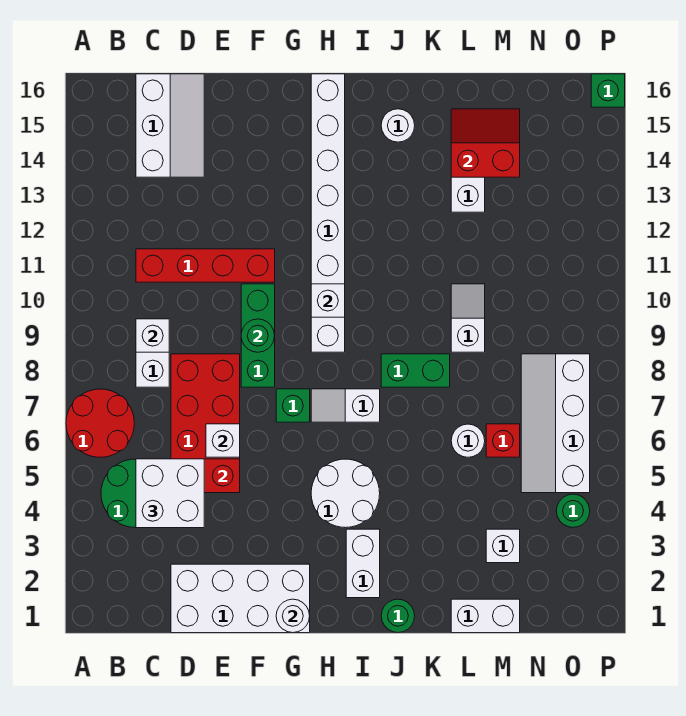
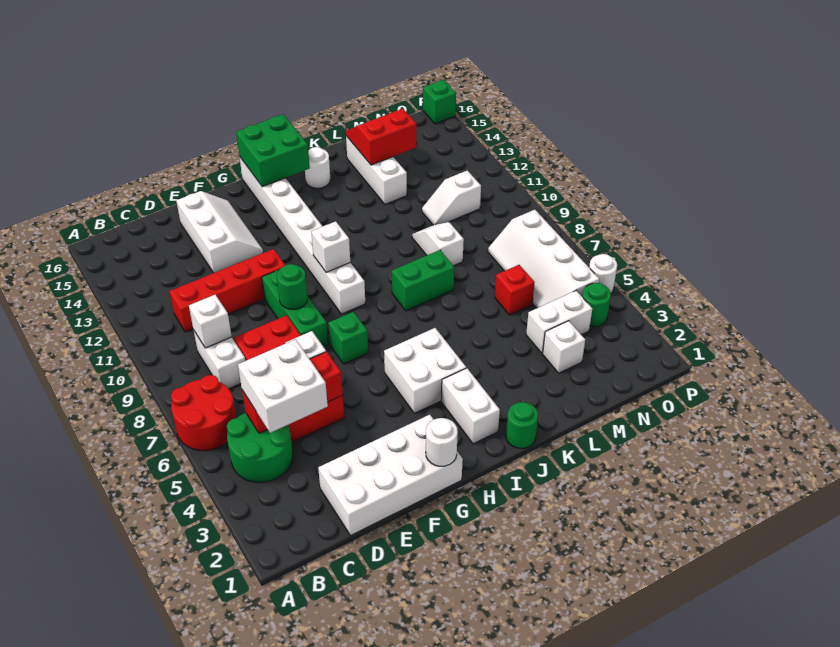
white slope C14:D16 level 1 top C -> white slope E13:F15 level 1 top E
white round brick H4:I5 level 1 -> white brick H4:I5 level 1
white slope H7:I7 level 1 top I -> white slope M11:N11 level 1 top N
none -> green brick H15:I16 level 2
white brick L1:M1 level 1 -> white brick M4:N4 level 1
white round brick L6 level 1 -> white round brick P5 level 1

